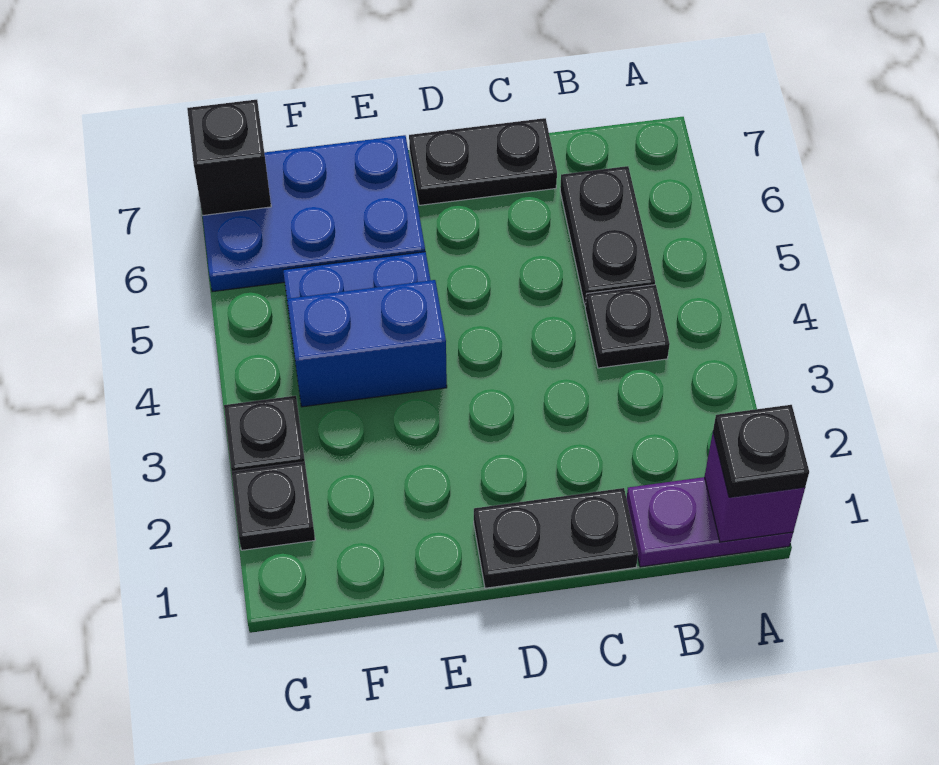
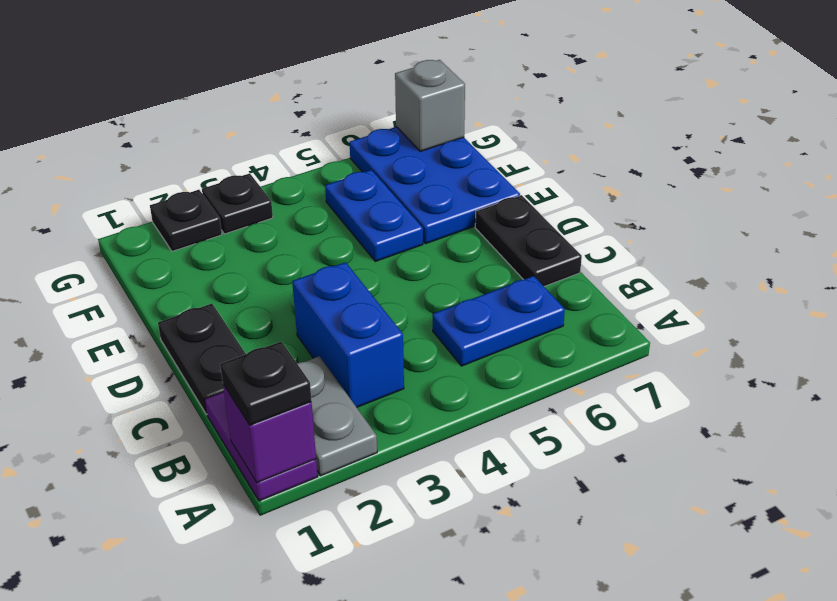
none -> grey plate A2:B2 level 1
black plate B4 level 1 -> none
black plate B5:B6 level 1 -> blue plate B5:B6 level 1
blue brick E4:F4 level 1 -> blue brick B3:C3 level 1
black brick G7 level 2 -> grey brick G7 level 2

